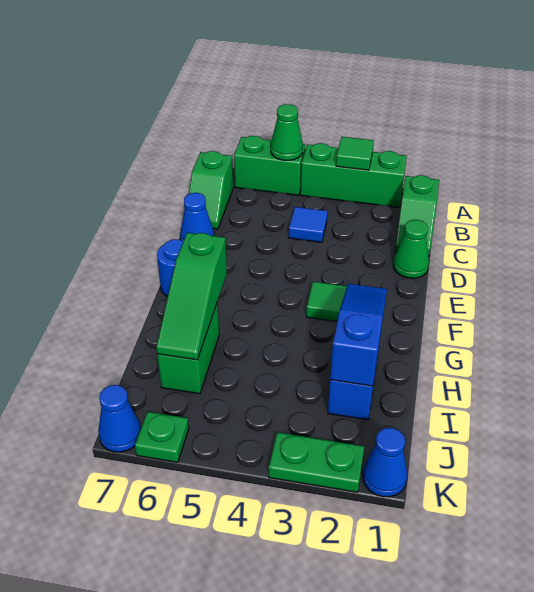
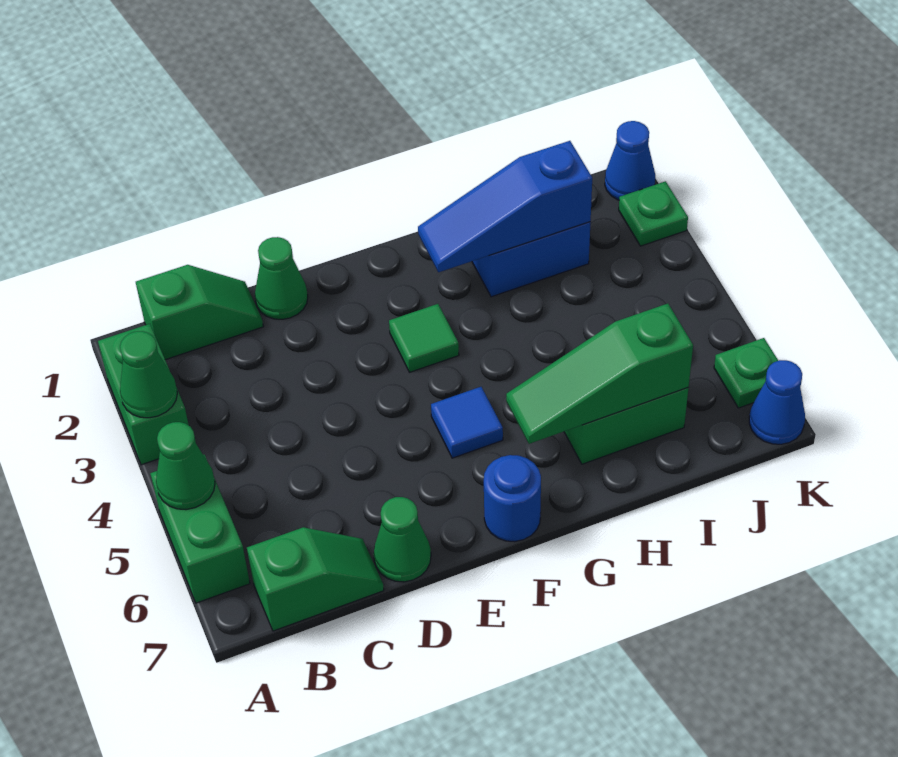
green brick A2:A4 level 1 -> green brick A2:A3 level 1
green tile A3 level 2 -> green cone A3 level 2
blue tile C4 level 1 -> blue tile F5 level 1
blue cone D7 level 1 -> green cone D7 level 1
green slope G6:I6 level 2 top G -> green slope G6:I6 level 2 top I
green plate K2:K3 level 1 -> green plate K2 level 1

